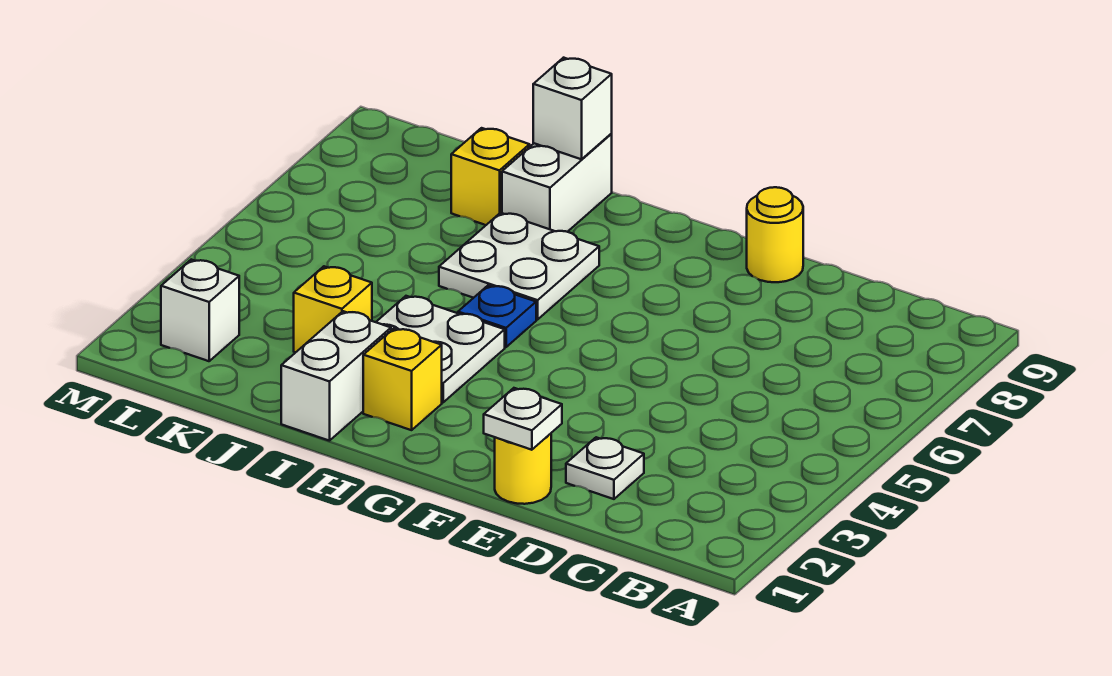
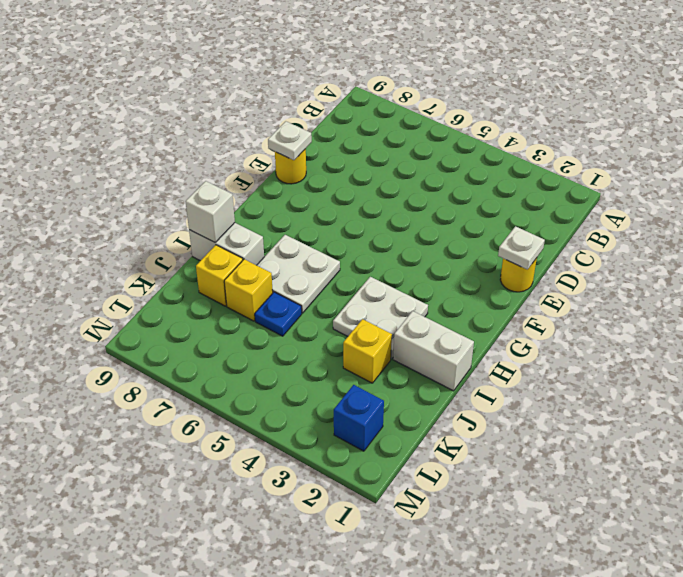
white plate D2 level 1 -> white plate E9 level 2
yellow brick H2 level 1 -> yellow brick J7 level 1
blue plate H5 level 1 -> blue plate J6 level 1
white brick L2 level 1 -> blue brick L2 level 1

